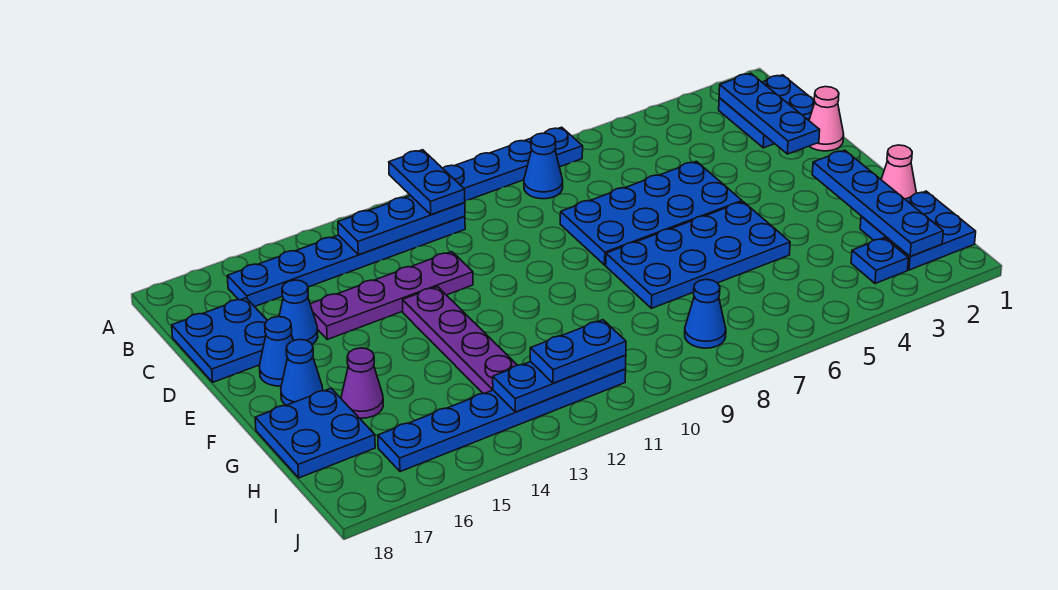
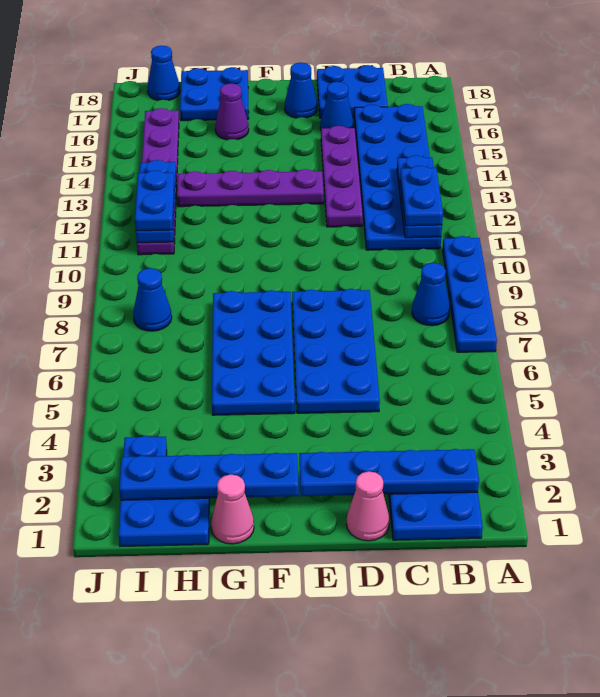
blue plate A11:B11 level 3 -> blue plate B11:B12 level 3
blue plate B2:D2 level 2 -> blue plate B2:E2 level 2
blue plate B11:B16 level 1 -> blue plate B11:C16 level 1
blue cone F17 level 1 -> blue cone I18 level 1
blue plate I11:I16 level 1 -> purple plate I11:I16 level 1

